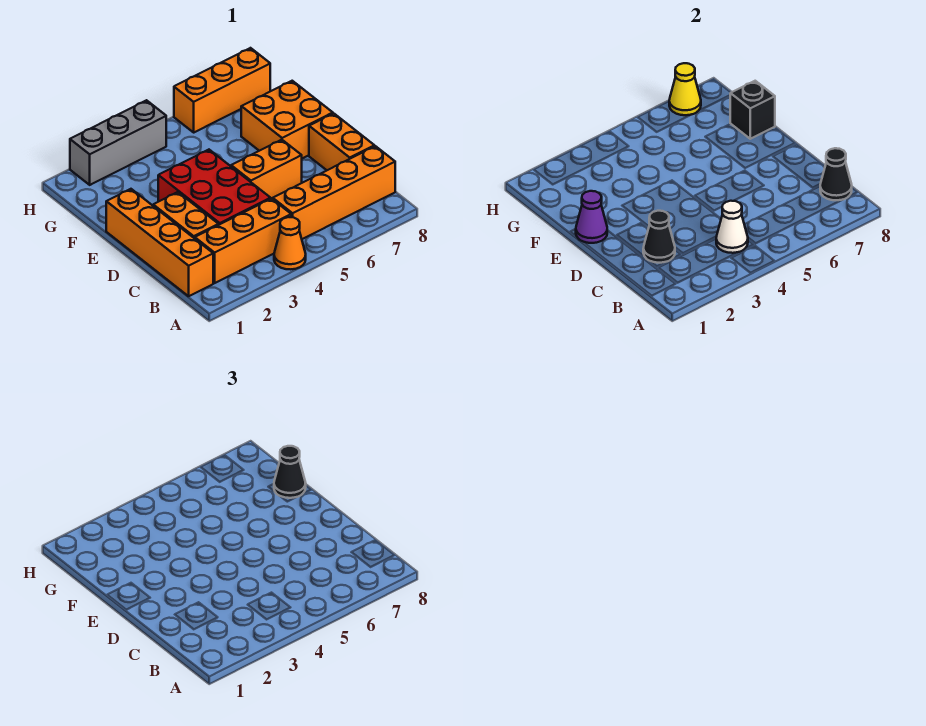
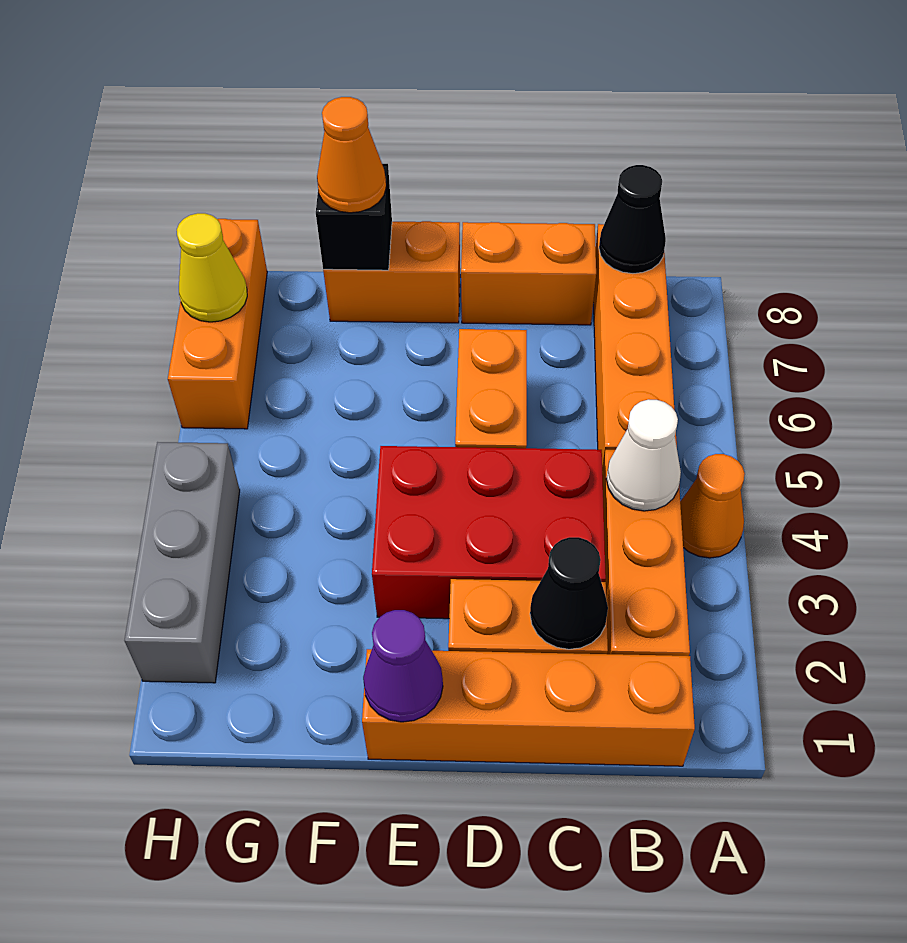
orange brick E7:F8 level 1 -> orange brick E8:F8 level 1
black cone F8 level 3 -> orange cone F8 level 3

